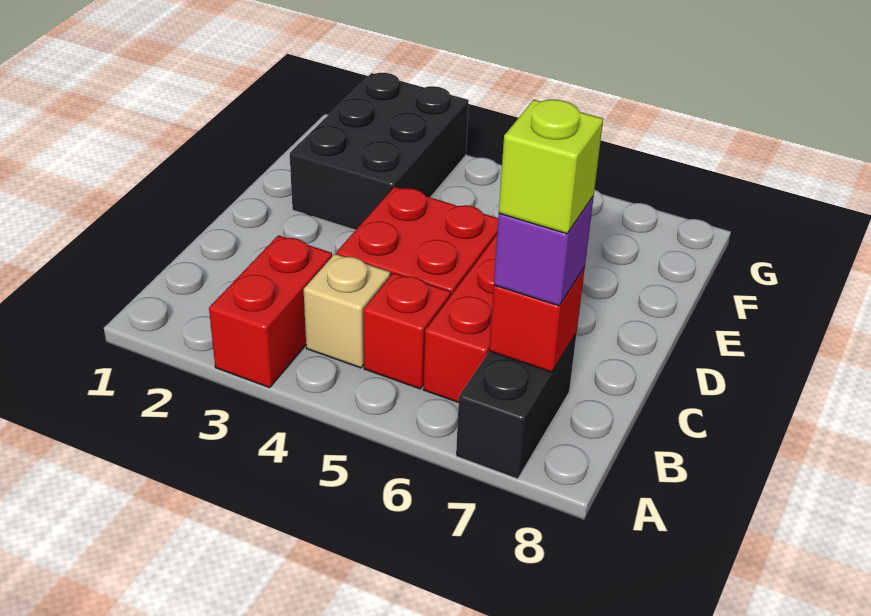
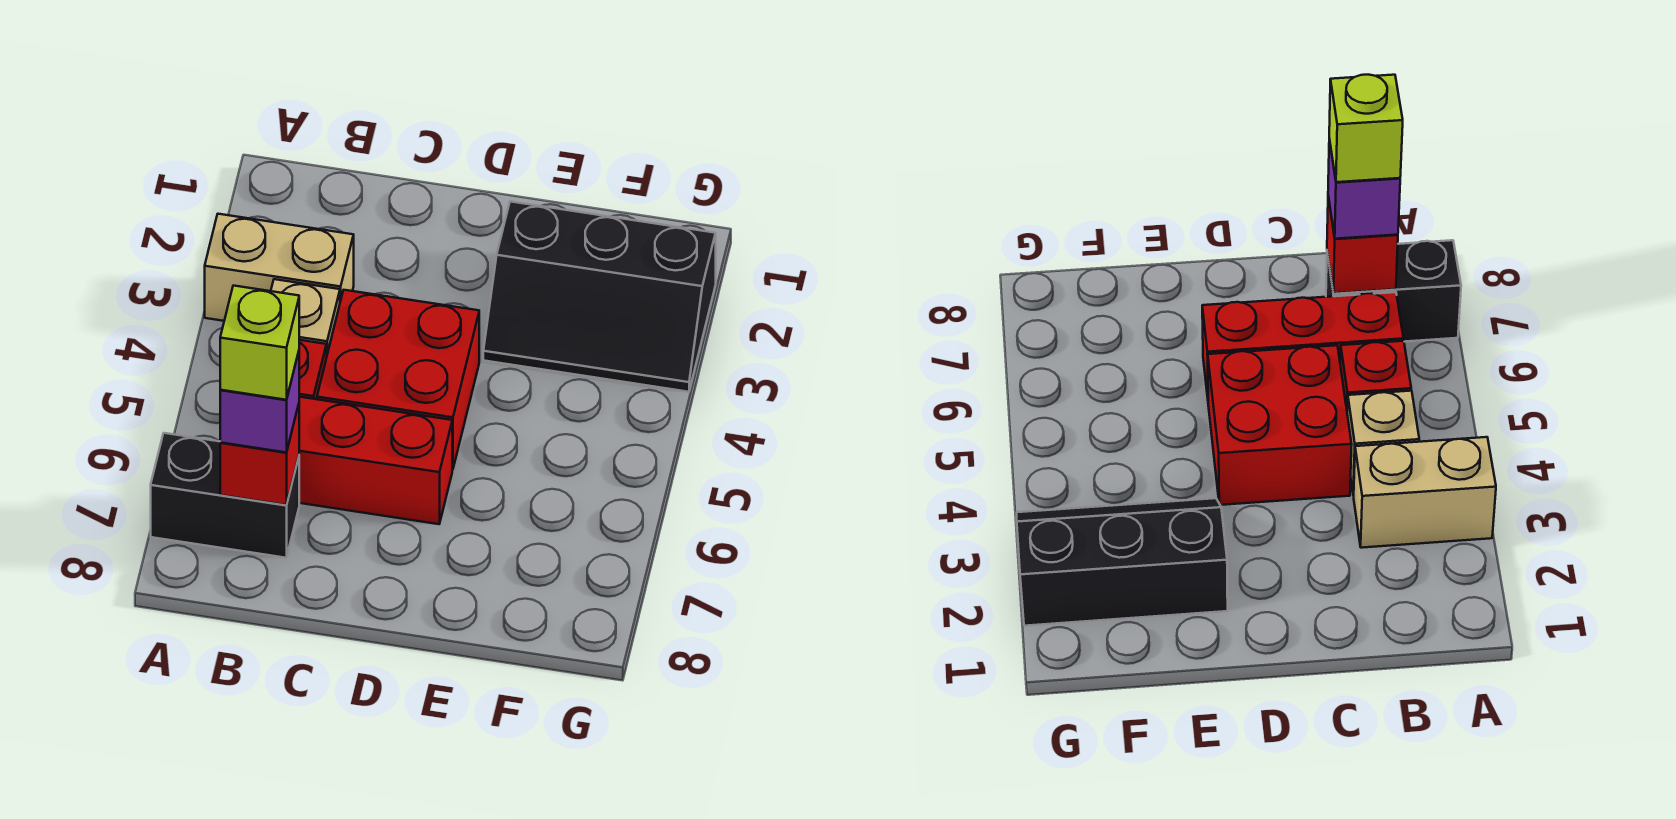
red brick A3:B3 level 1 -> tan brick A3:B3 level 1
black brick E2:G3 level 1 -> black slope E2:G3 level 1 top 2

